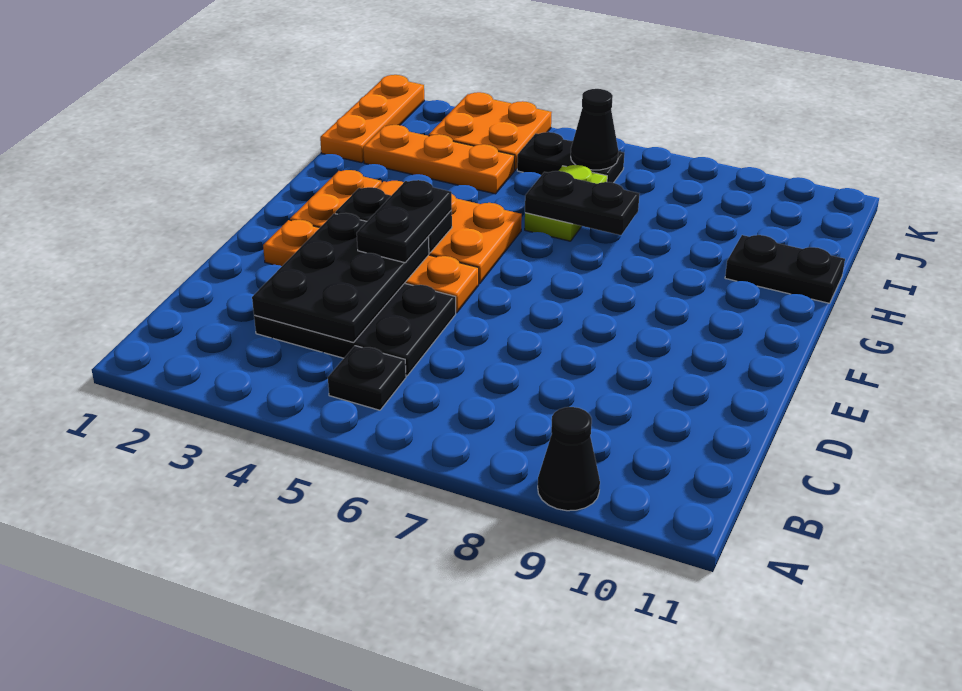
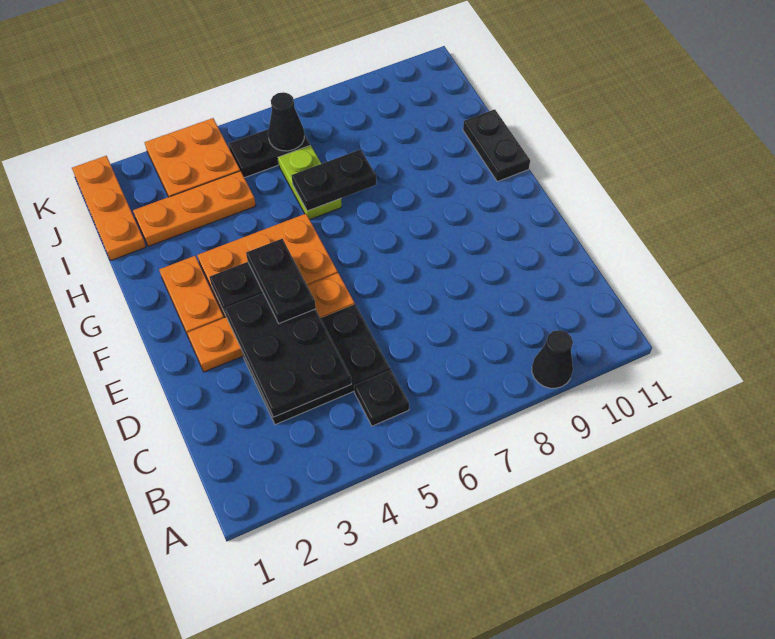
black plate H10:H11 level 1 -> black plate G11:H11 level 1

